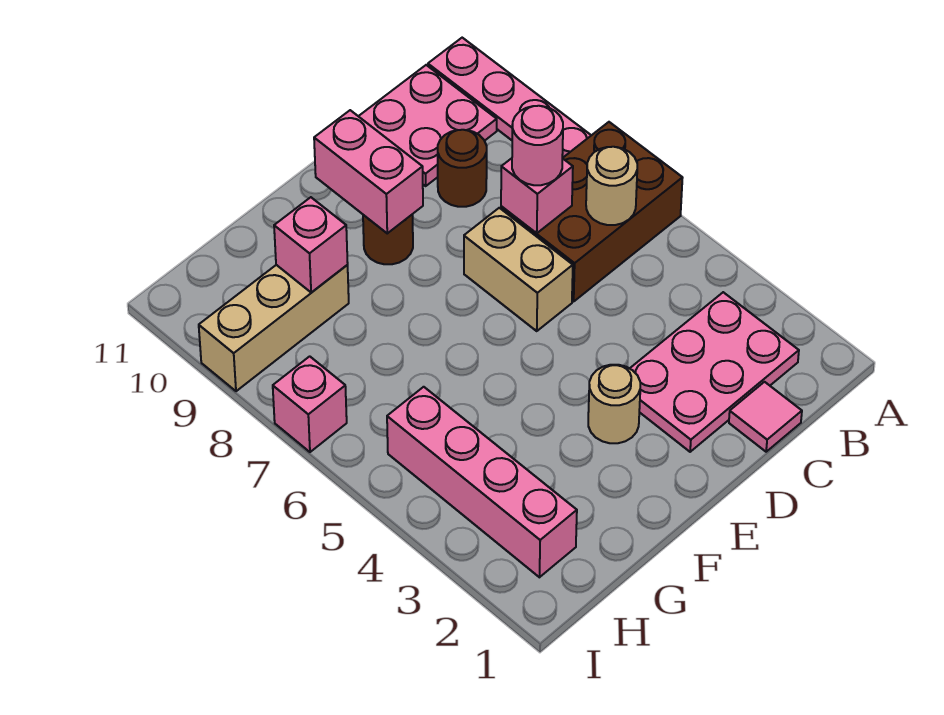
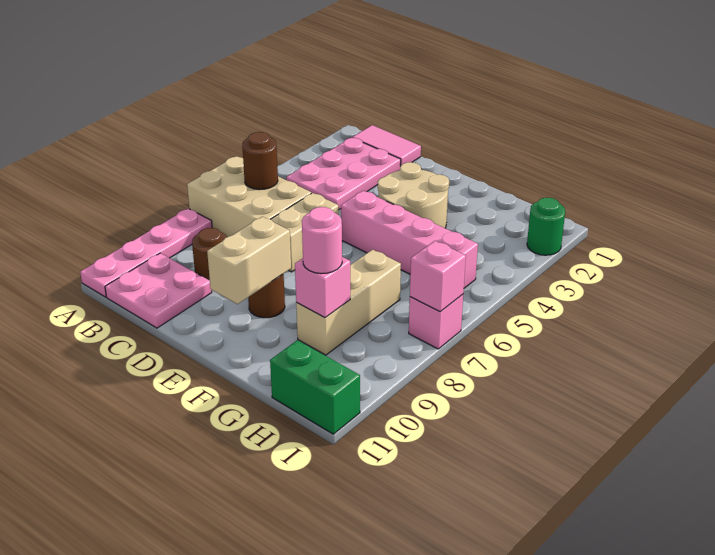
brown brick A6:C7 level 1 -> tan brick A6:C7 level 1
pink plate B2:D3 level 1 -> pink plate B2:C4 level 1
tan round brick B6 level 2 -> brown round brick B6 level 2
pink tile C1 level 1 -> pink tile B1:C1 level 1
pink brick C7 level 2 -> pink brick I7 level 2
pink round brick C7 level 3 -> pink round brick G9 level 3
tan round brick E3 level 1 -> tan round brick E3:F4 level 1
pink brick E9:E10 level 2 -> tan brick E9:E10 level 2
tan brick G9:I9 level 1 -> tan brick G7:G9 level 1
pink brick H2:H5 level 1 -> pink brick E5:H5 level 1
none -> green brick H11:I11 level 1
none -> green round brick I2 level 1

